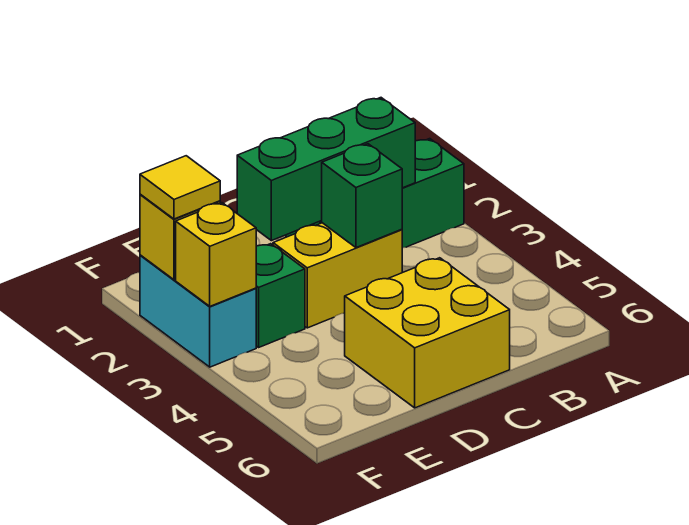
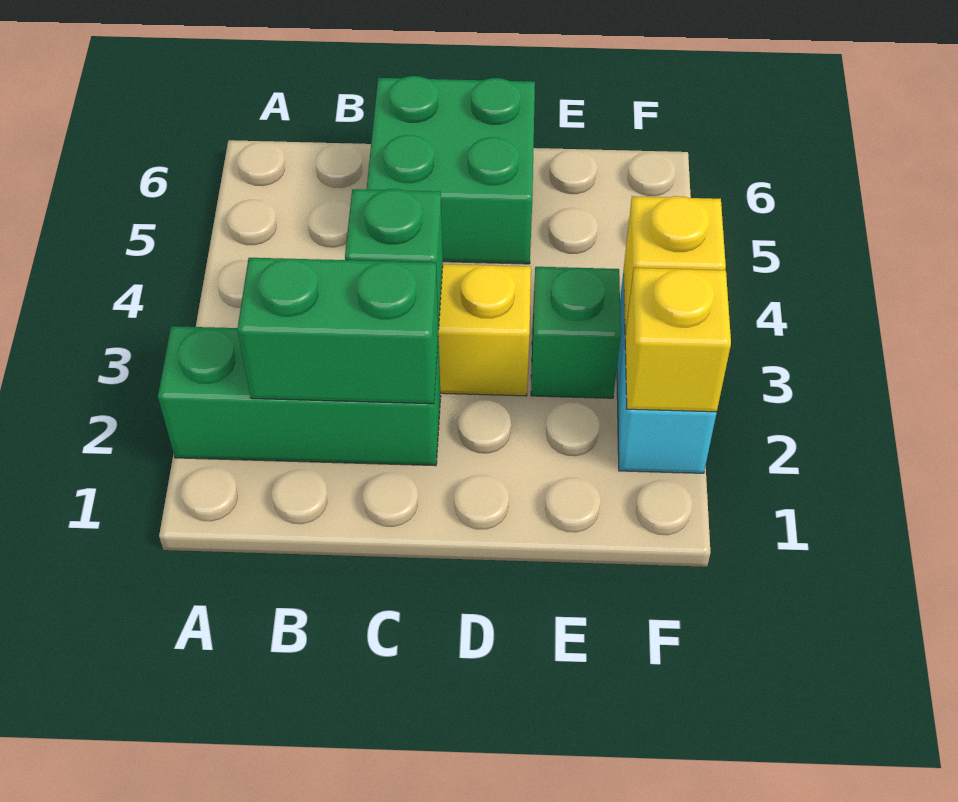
green brick B2:D2 level 2 -> green brick B2:C2 level 2
yellow brick C5:D6 level 1 -> green brick C5:D6 level 1
yellow tile F2 level 3 -> none

